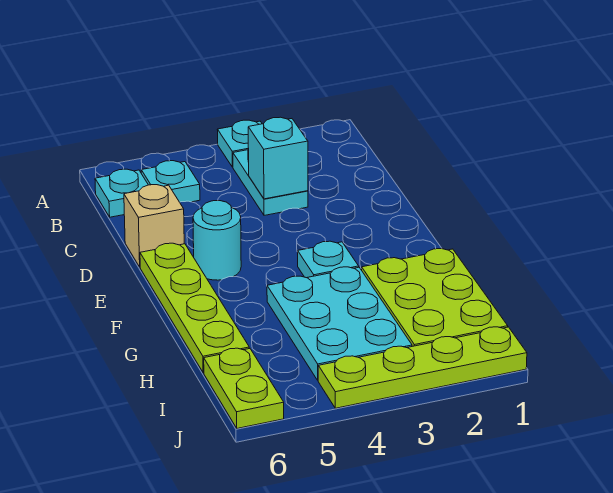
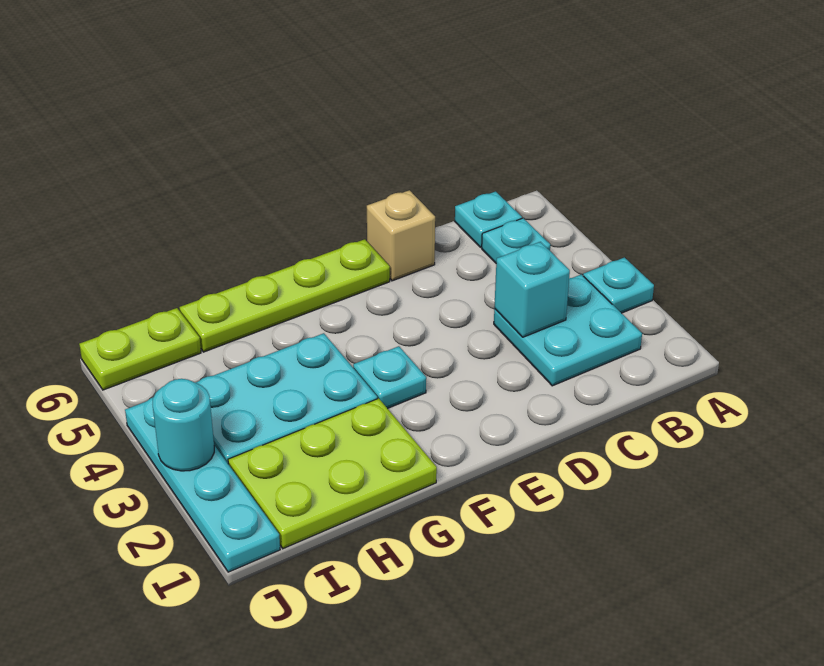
cyan plate B3:C3 level 1 -> cyan plate B2:C3 level 1
cyan round brick E5 level 1 -> cyan round brick J3 level 2
lime plate J1:J4 level 1 -> cyan plate J1:J4 level 1

